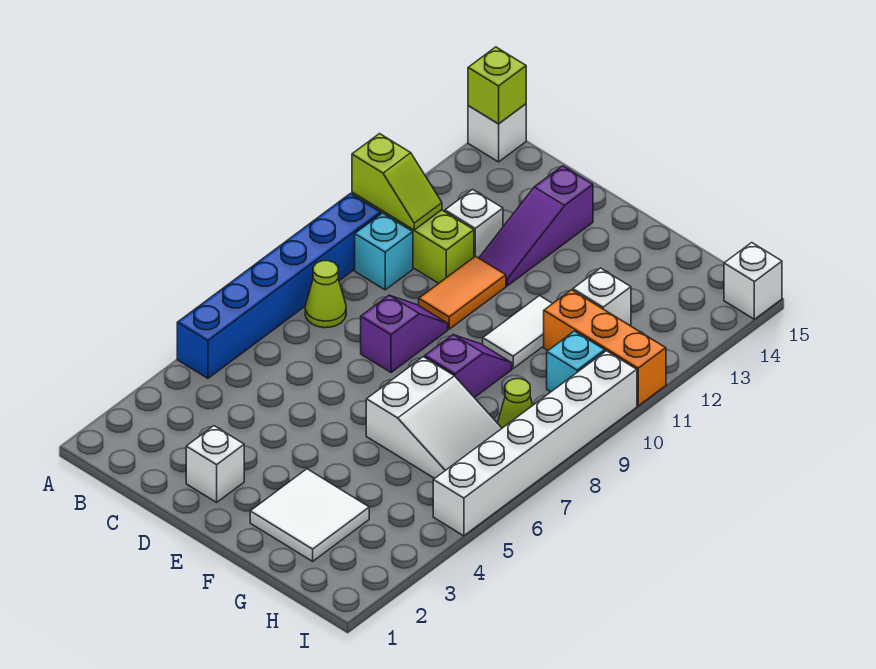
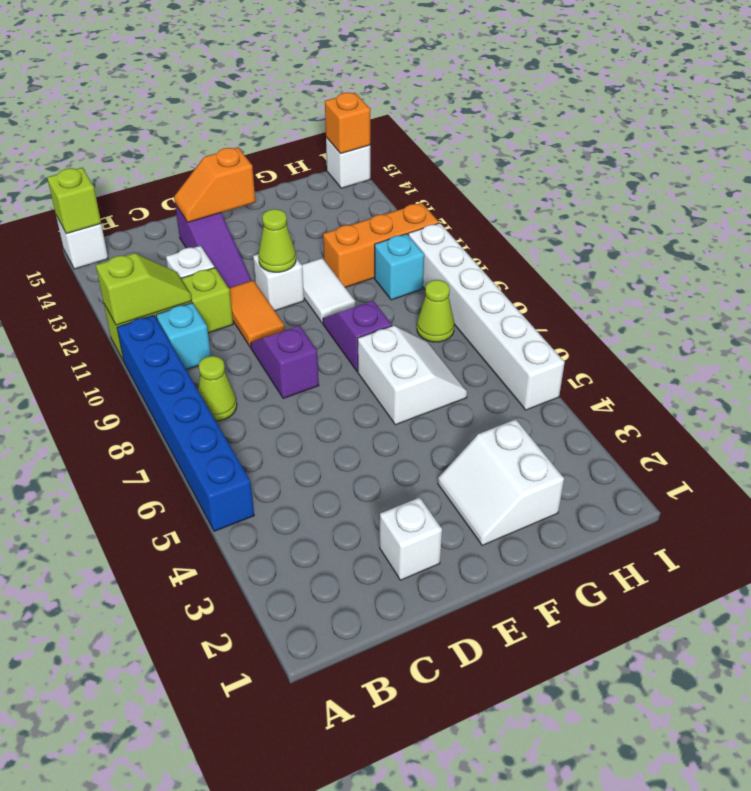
none -> orange slope D14:E14 level 2 top E
none -> lime cone E11 level 2
white tile F2:G3 level 1 -> white slope F2:G3 level 1 top G
white slope F6:H7 level 1 top F -> white slope F6:G7 level 1 top F
white brick G12 level 1 -> white brick E11 level 1
none -> orange brick I15 level 2

